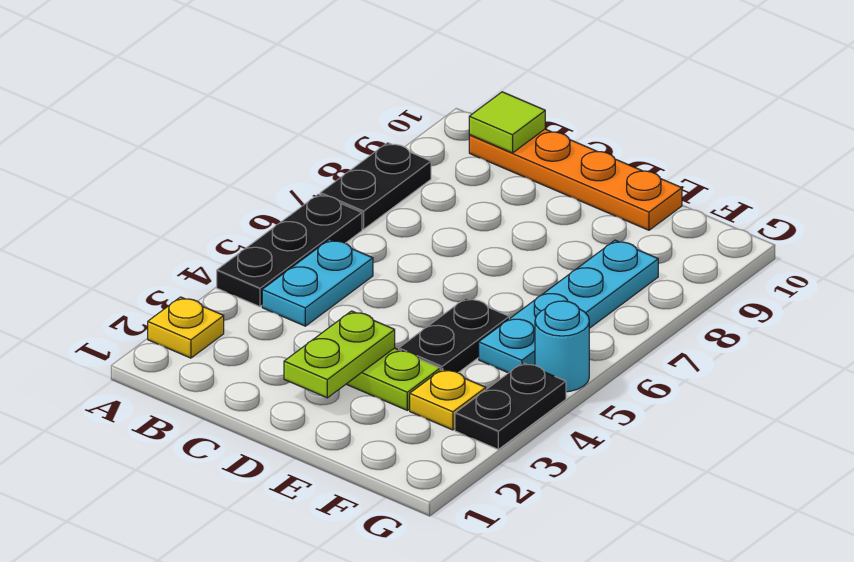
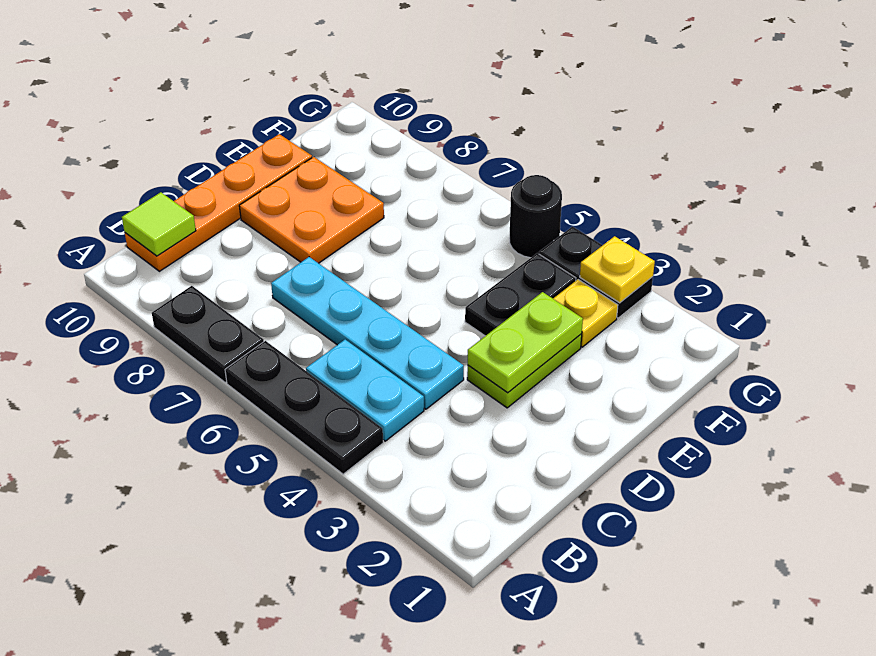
yellow plate A2 level 1 -> yellow plate G3 level 2
lime plate D2:D3 level 2 -> lime plate D3:E3 level 2
none -> orange plate D8:E9 level 1
black plate E4:E5 level 1 -> black plate E4:F4 level 1
cyan plate F5:F8 level 1 -> cyan plate C4:C7 level 1
cyan round brick G5 level 1 -> black round brick G5 level 1

